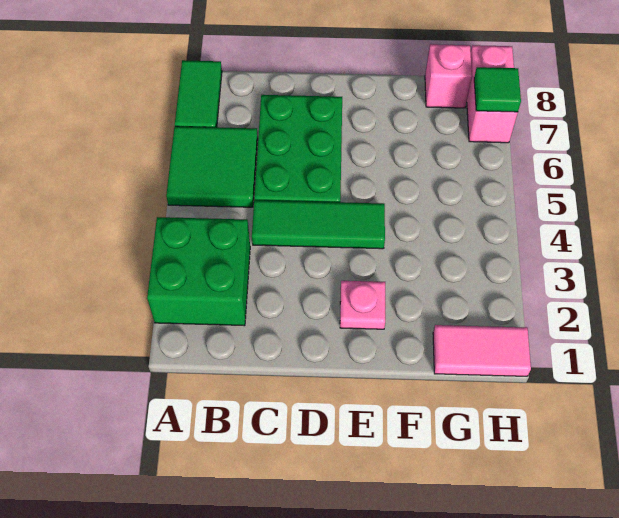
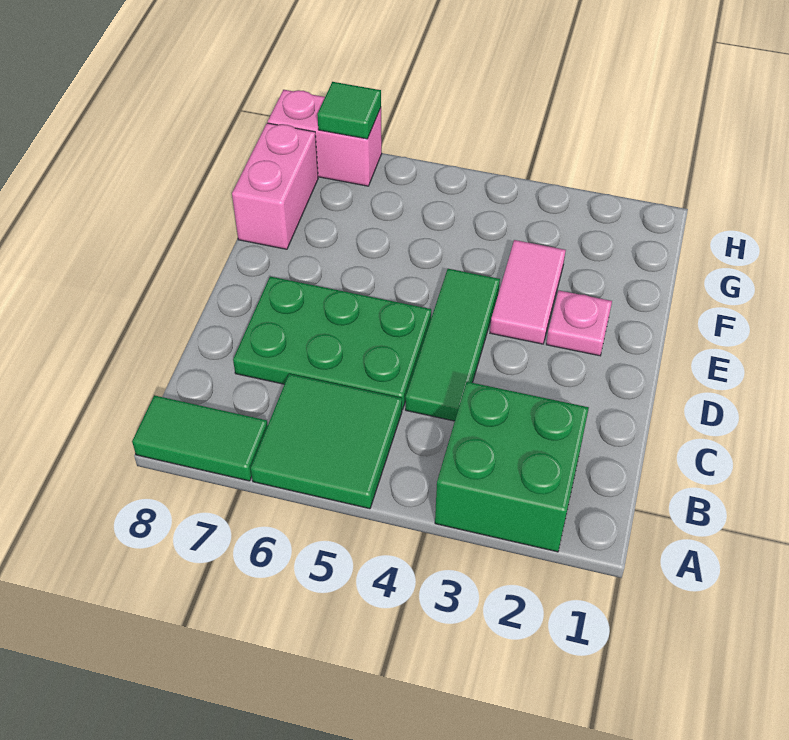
pink tile G1:H1 level 1 -> pink tile E3:F3 level 1
pink brick G8 level 1 -> pink brick F8:G8 level 1

